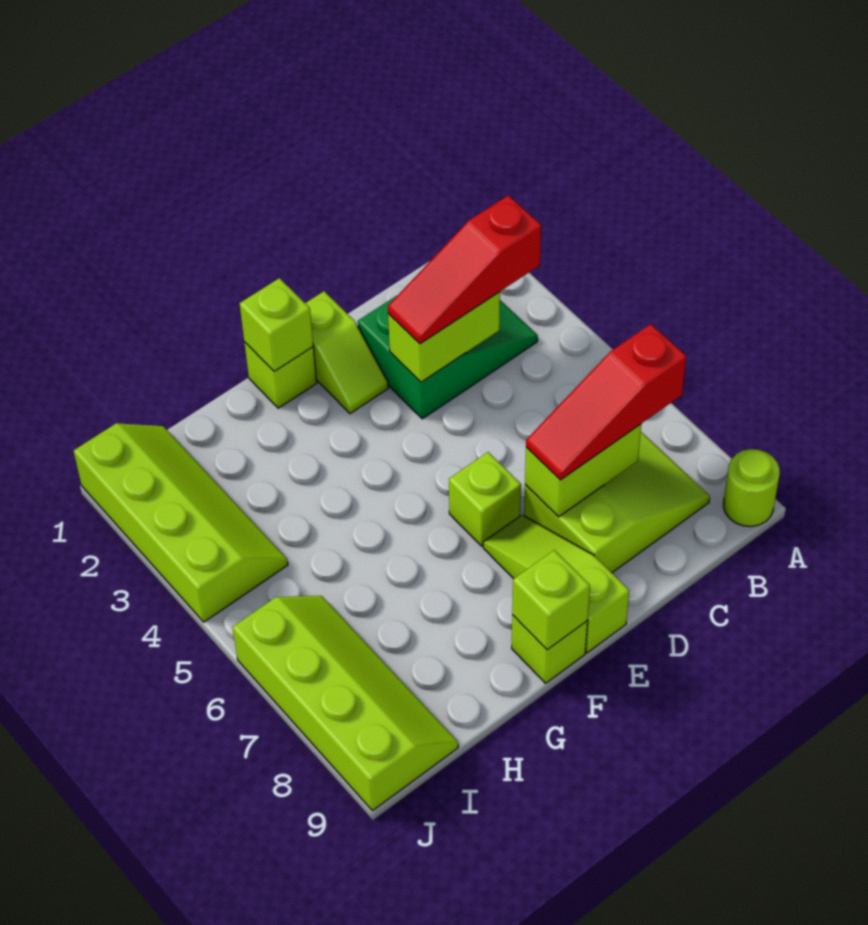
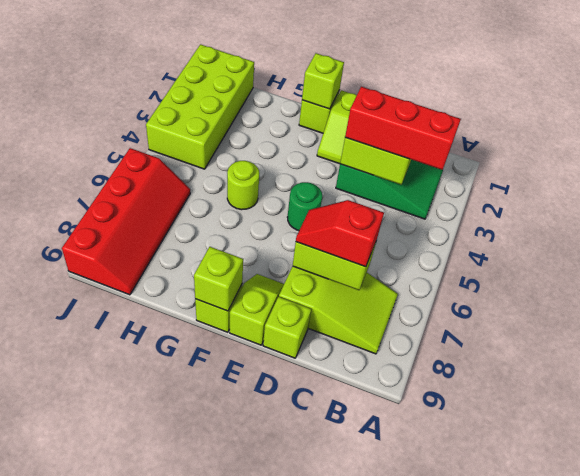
lime round brick A9 level 1 -> lime round brick G5 level 1
red slope B3:D3 level 3 top B -> red brick B3:D3 level 3
red slope B7:D7 level 3 top B -> red slope C7:D7 level 3 top C
none -> green round brick E5 level 1
lime brick E6 level 1 -> lime brick D9 level 1
lime slope E7:E9 level 1 top 9 -> lime slope E8:E9 level 1 top 9
lime slope I1:J4 level 1 top J -> lime brick I1:J4 level 1
lime slope I6:J9 level 1 top J -> red slope I6:J9 level 1 top J

